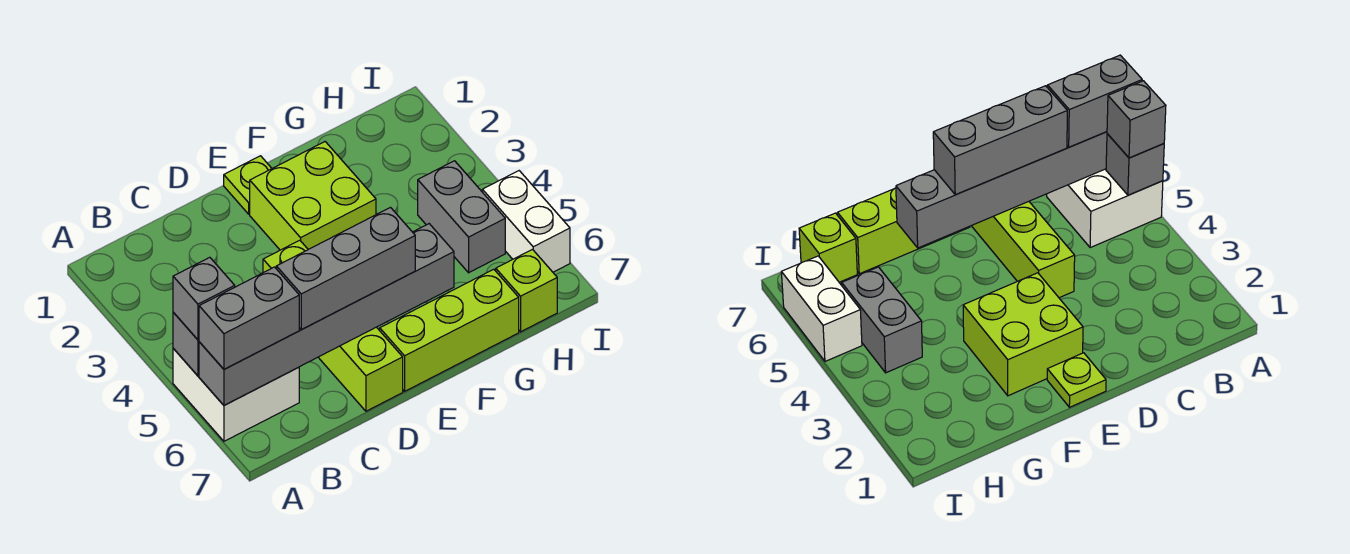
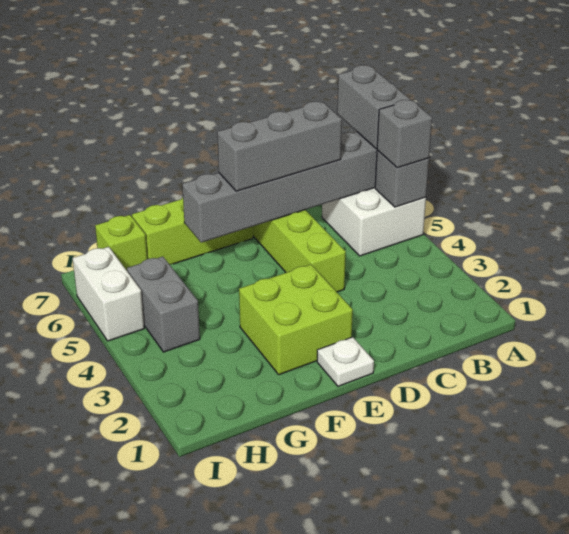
grey brick A6:B6 level 3 -> grey brick A6:A7 level 3
lime plate E1 level 1 -> white plate E1 level 1

